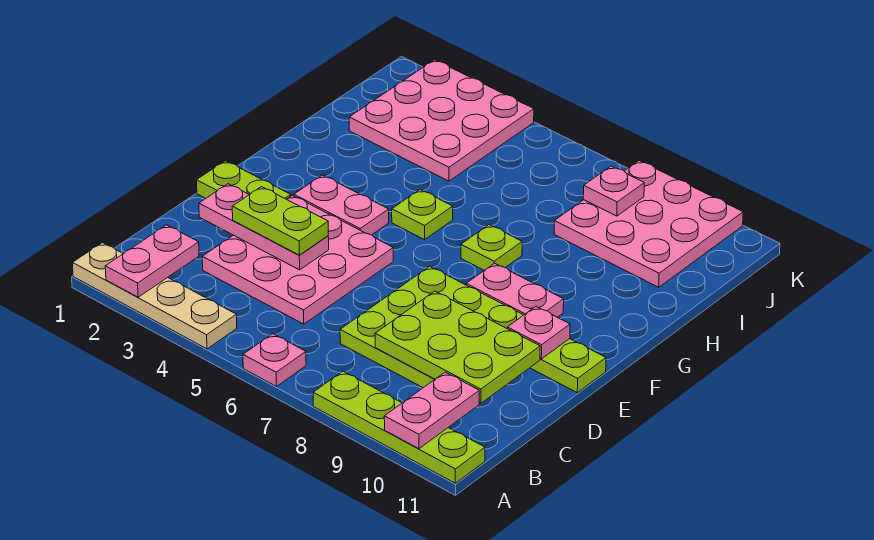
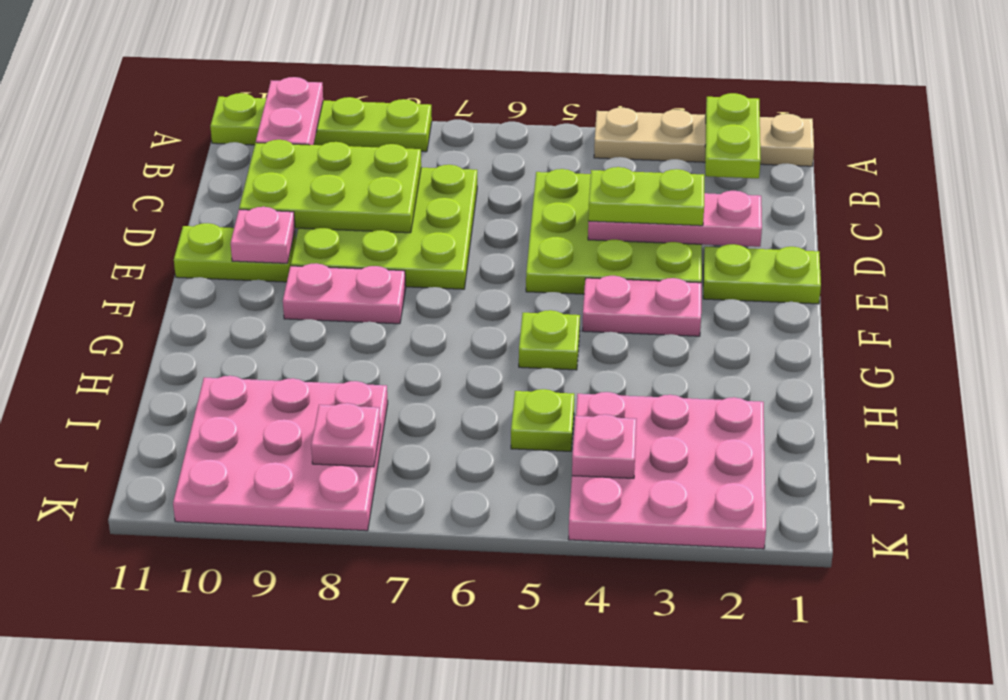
pink plate A2:B2 level 2 -> lime plate A2:B2 level 2
pink plate A6 level 1 -> pink plate J4 level 2
pink plate C3:E5 level 1 -> lime plate C3:E5 level 1
lime plate G7 level 1 -> lime plate I5 level 1

